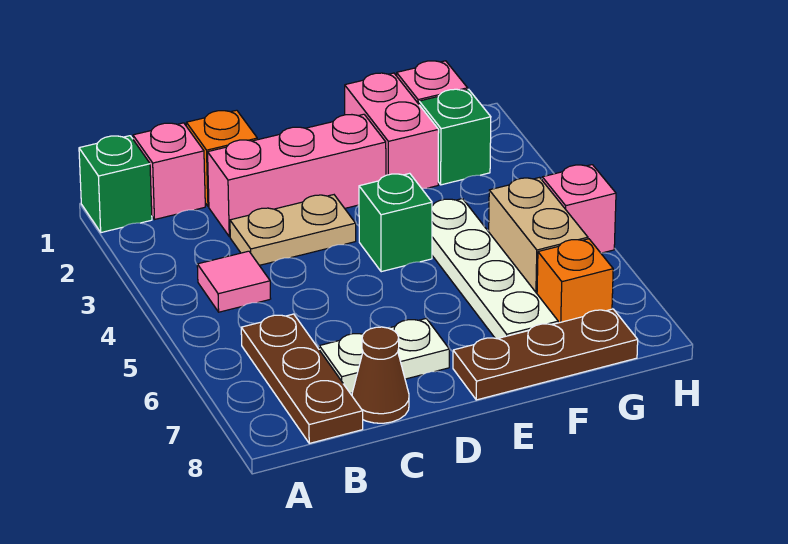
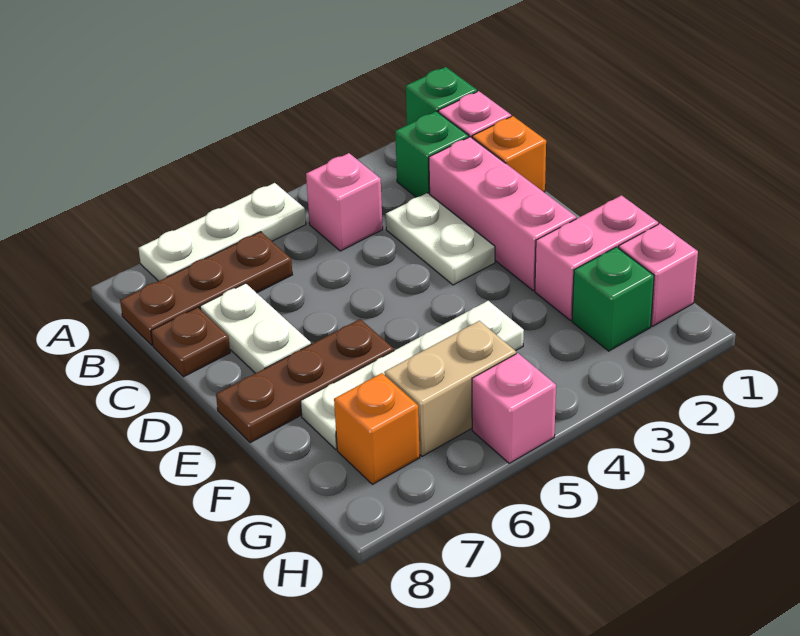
none -> white plate A5:A7 level 1
pink tile B4 level 1 -> pink brick B4 level 1
tan plate C3:D3 level 1 -> white plate C3:D3 level 1
brown cone C8 level 1 -> brown plate C8 level 1
green brick E4 level 1 -> green brick B2 level 1
brown plate E8:G8 level 1 -> brown plate E6:E8 level 1

